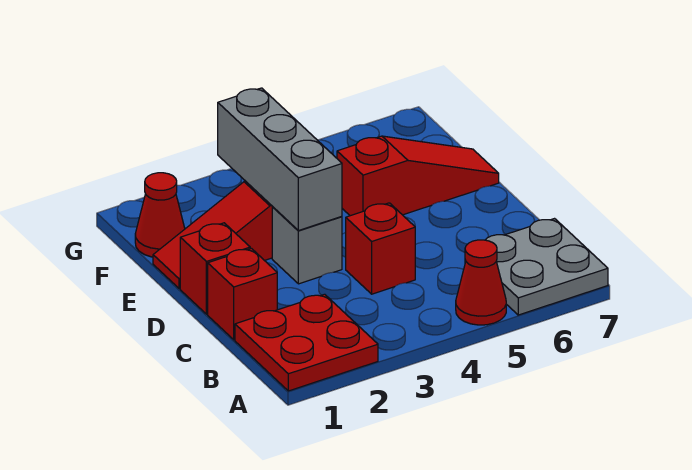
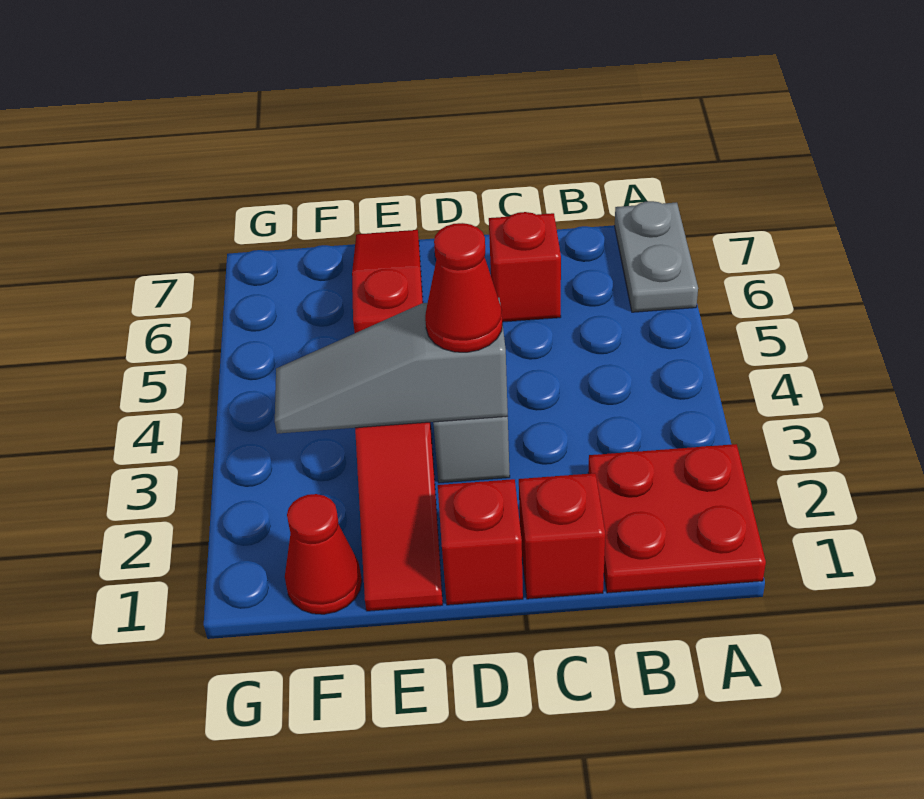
red cone A5 level 1 -> red cone D3 level 3
grey plate A6:B7 level 1 -> grey plate A6:A7 level 1
red brick C4 level 1 -> red brick C6 level 1
grey brick D3:F3 level 2 -> grey slope D3:F3 level 2 top D

